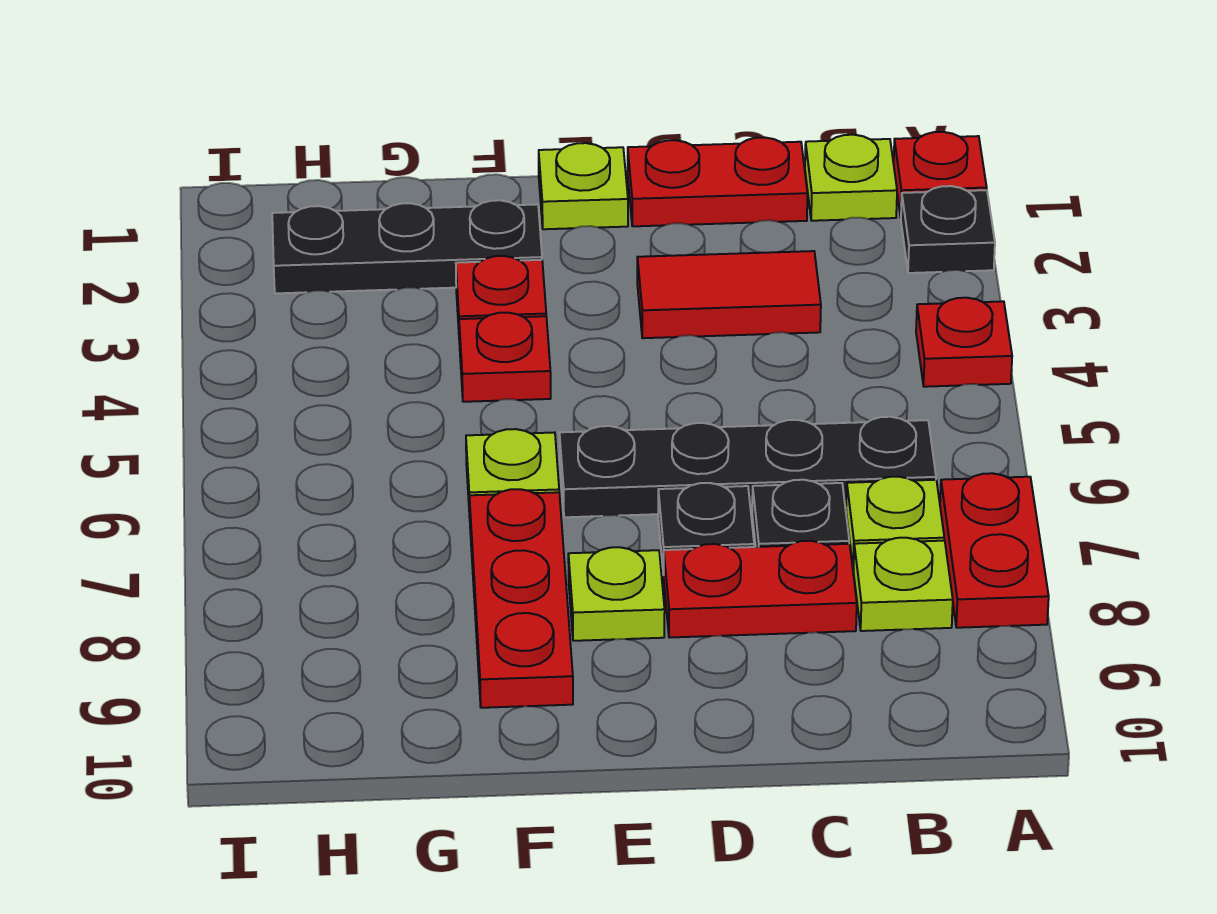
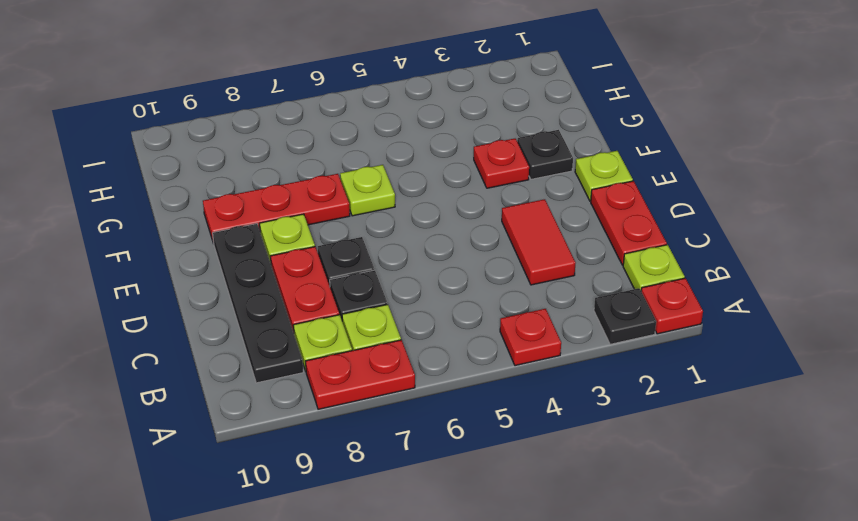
black plate B6:E6 level 1 -> black plate B9:E9 level 1
black plate F2:H2 level 1 -> black plate F2 level 1
red plate F4 level 1 -> none

